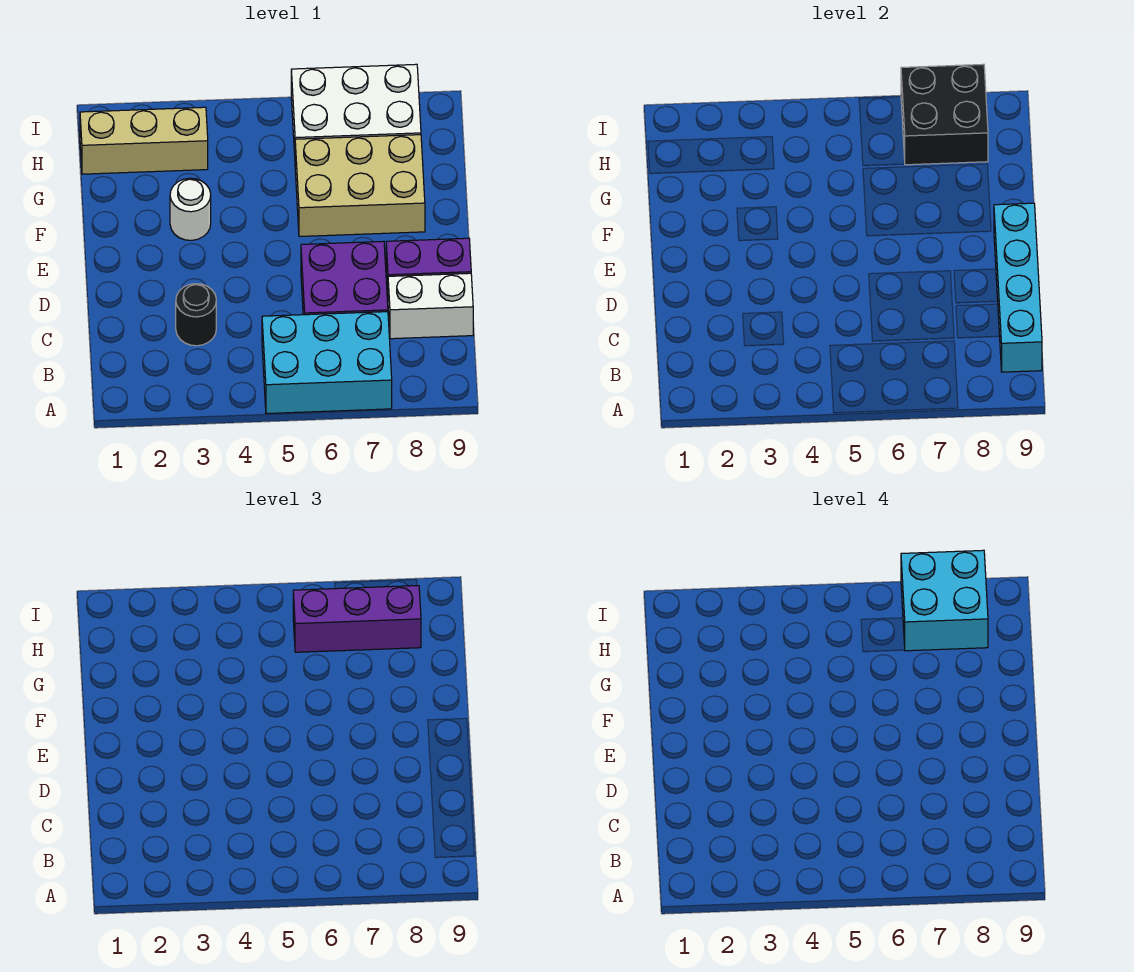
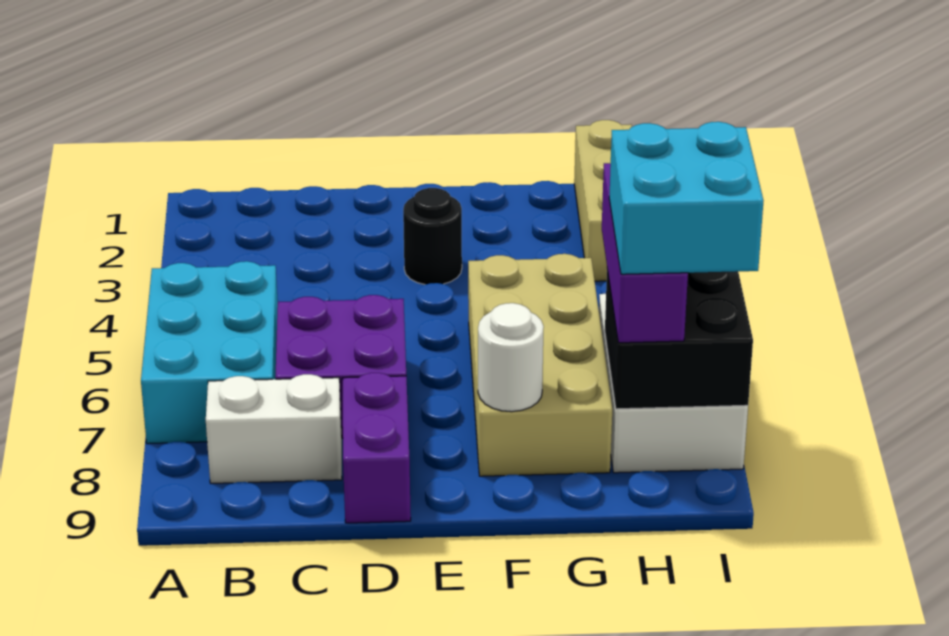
cyan brick B9:E9 level 2 -> none
black round brick C3 level 1 -> black round brick E3 level 1
white brick C8:C9 level 1 -> white brick B8:C8 level 1
white round brick F3 level 1 -> white round brick F8 level 2
tan brick F6:G8 level 1 -> tan brick F5:G8 level 1

